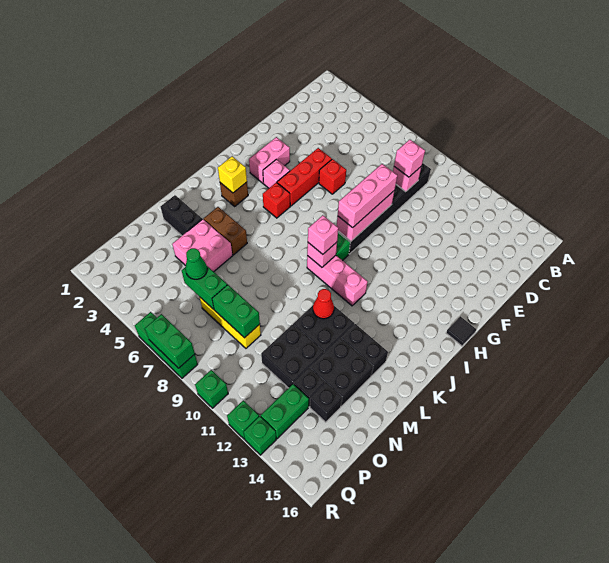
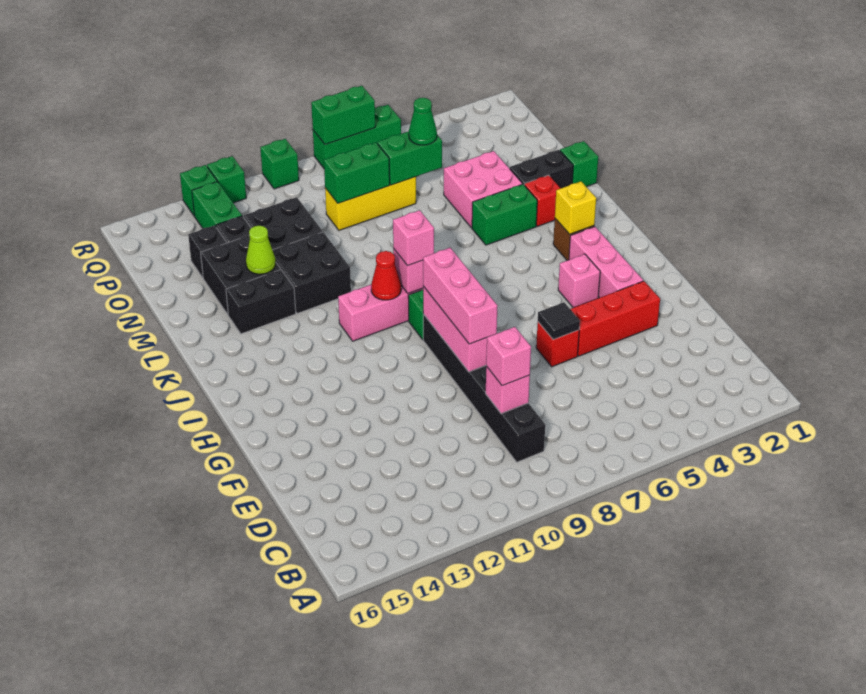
red brick F5:H5 level 1 -> red brick F3:F5 level 1
pink brick G3:H3 level 1 -> pink brick G3:I3 level 1
black tile H16 level 1 -> black tile F6 level 2
red brick I5 level 1 -> red brick L3 level 1
brown brick L4:L5 level 1 -> green brick L4:L5 level 1
red cone L11 level 2 -> red cone J10 level 2
none -> green brick M1 level 1
none -> lime cone M13 level 2

